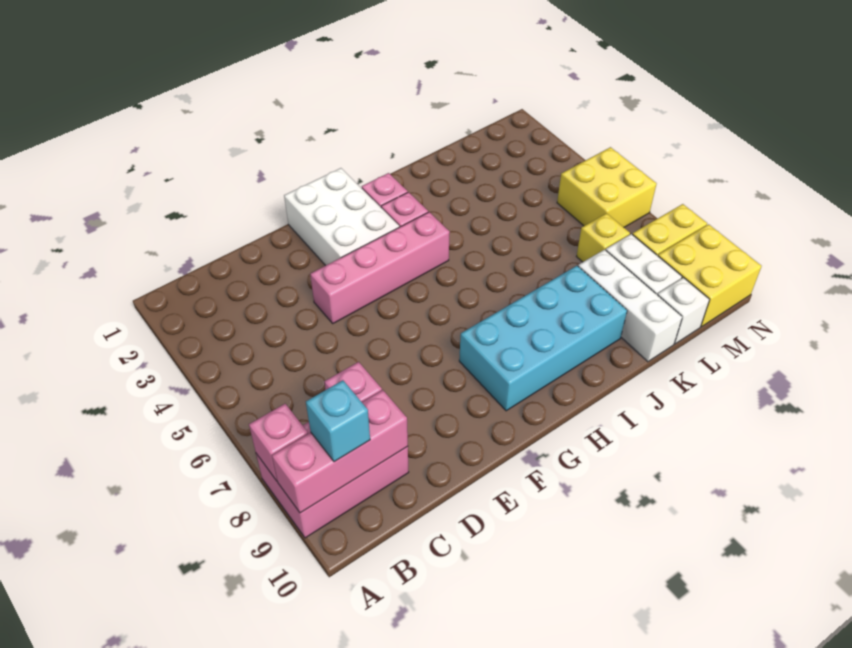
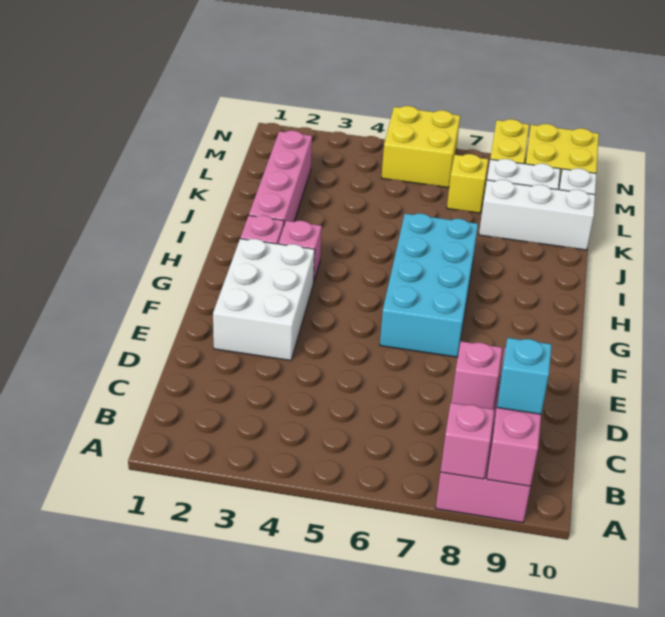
pink brick E4:H4 level 1 -> pink brick I2:L2 level 1
white brick F1:G3 level 1 -> white brick E2:G3 level 1
cyan brick G8:J9 level 1 -> cyan brick F6:I7 level 1

